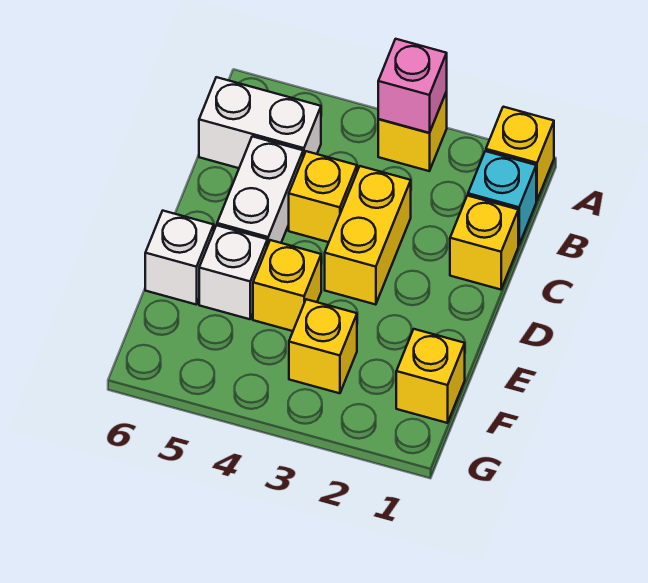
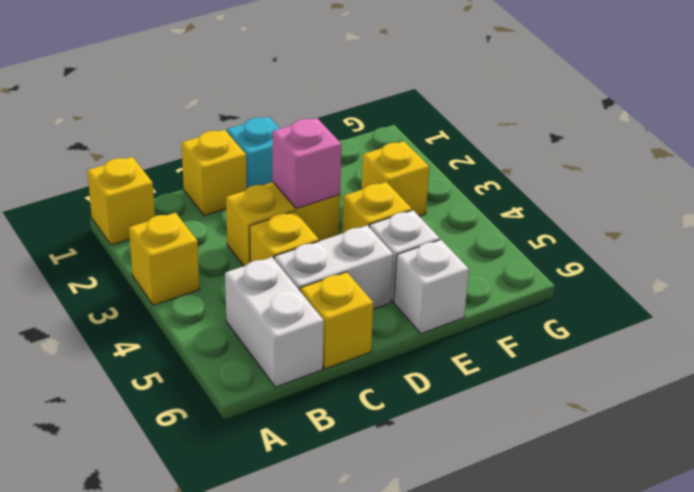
pink brick A3 level 2 -> pink brick D3 level 2
cyan brick B1 level 1 -> cyan brick D1 level 1
yellow brick F1 level 1 -> yellow brick C6 level 1

